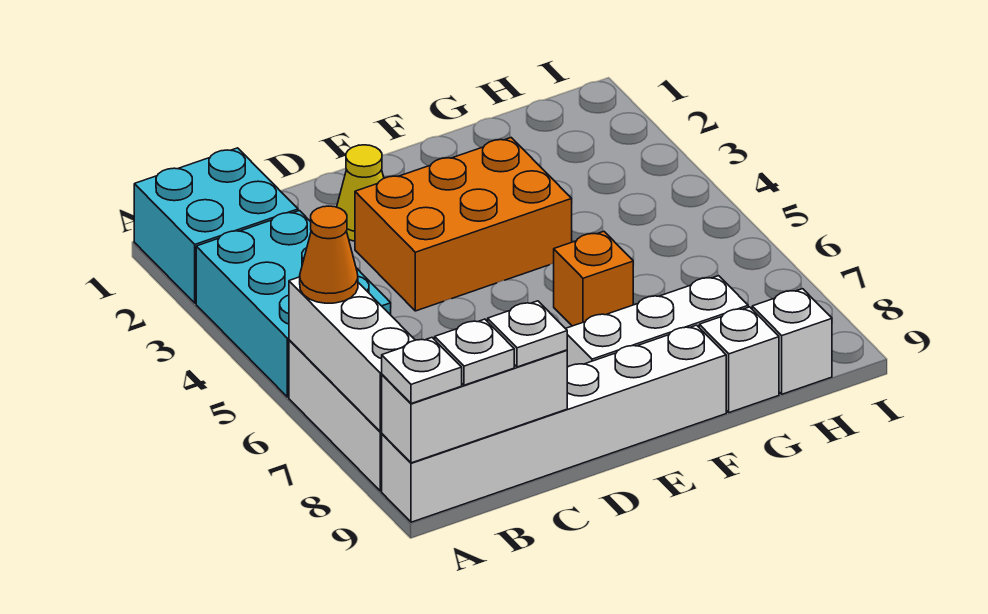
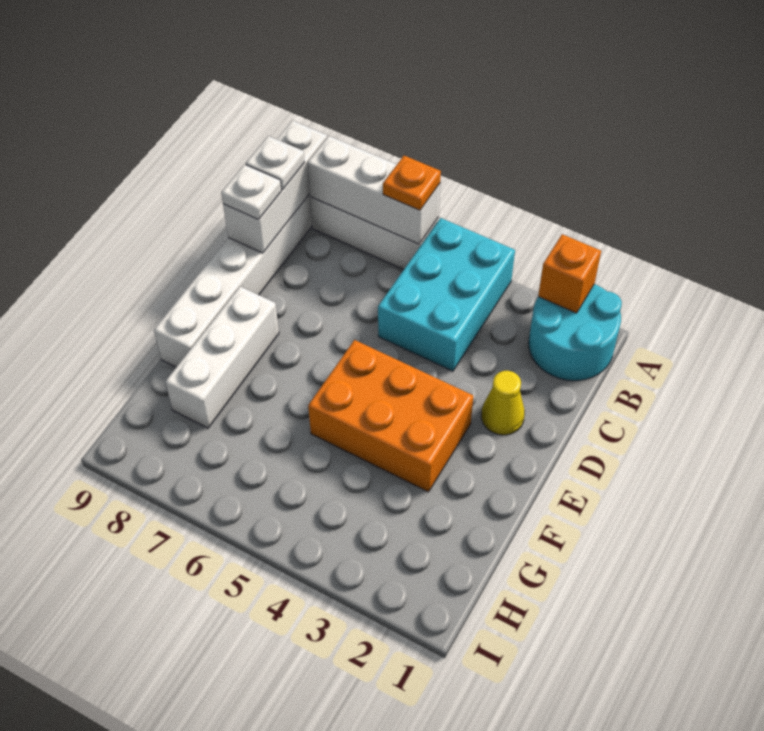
cyan brick A1:B2 level 1 -> cyan round brick A1:B2 level 1
cyan brick A3:B5 level 1 -> cyan brick A4:C5 level 1
orange cone A6 level 3 -> orange plate A6 level 3
white plate A9 level 3 -> none
orange brick D3:F4 level 1 -> orange brick E3:F5 level 1
orange brick F6 level 1 -> orange brick A2 level 2
white brick G9 level 1 -> none
white brick H9 level 1 -> none

